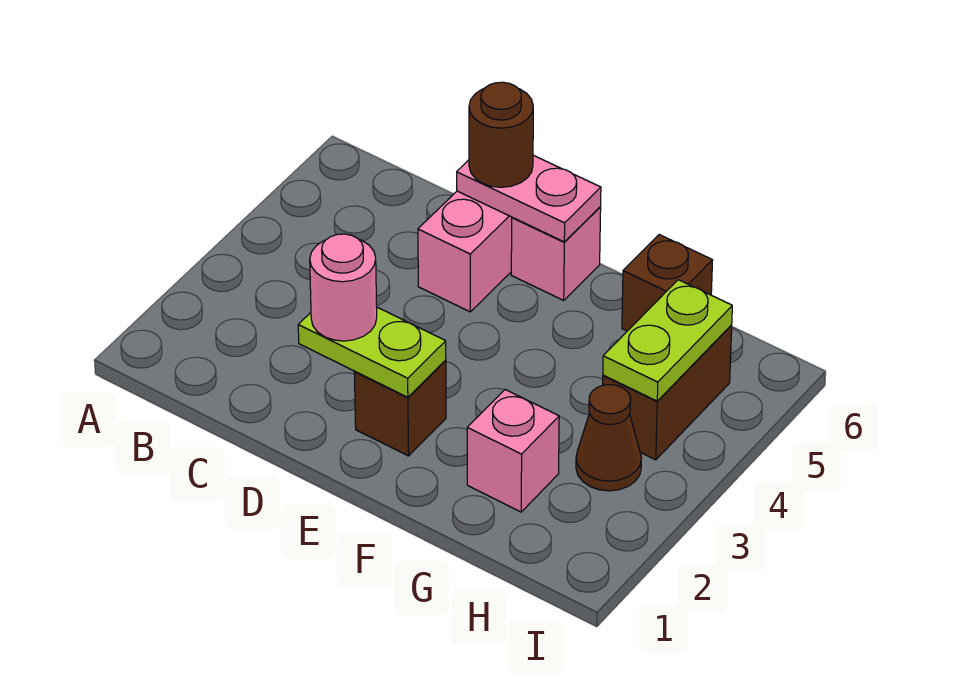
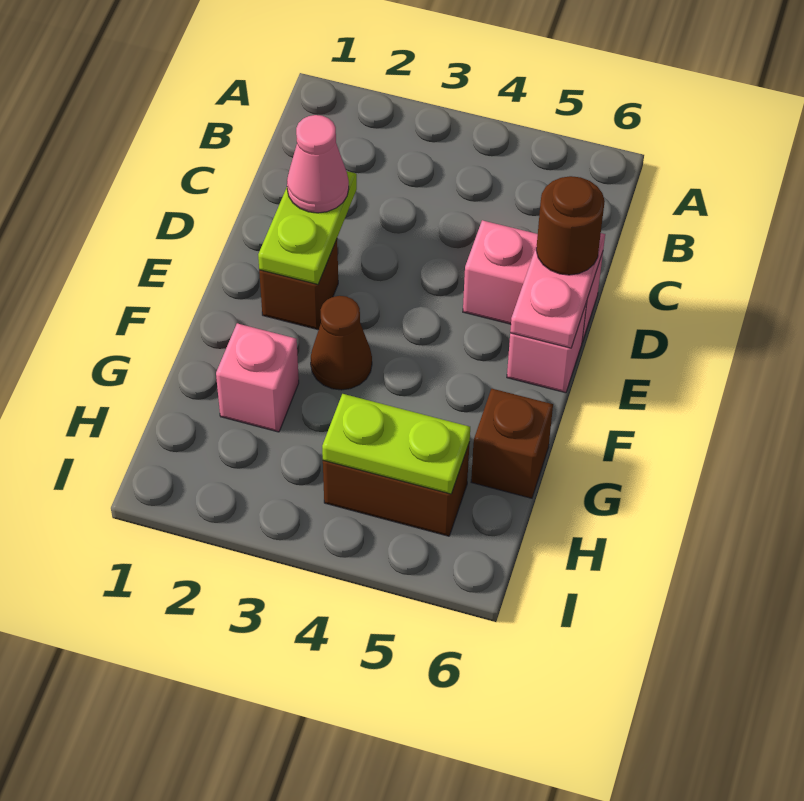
pink round brick D2 level 3 -> pink cone D2 level 3
brown cone H3 level 1 -> brown cone F3 level 1

